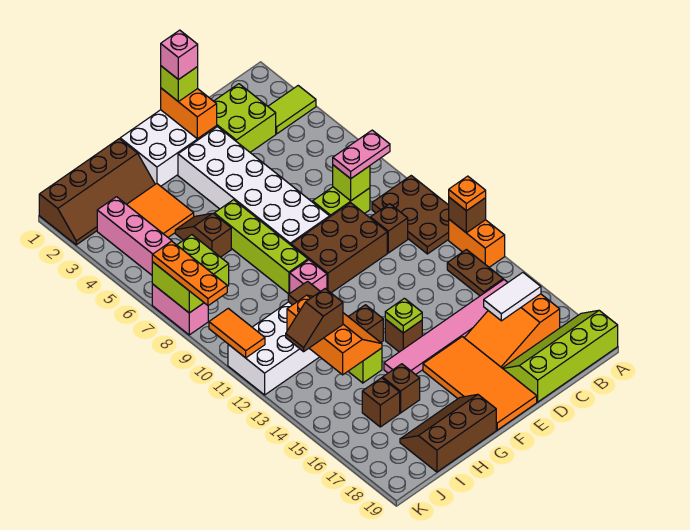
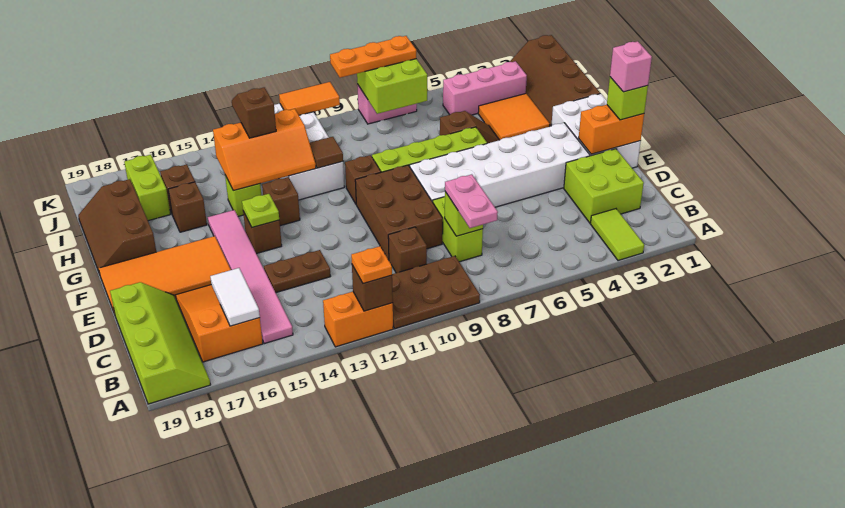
brown plate B13:B14 level 1 -> brown plate D13:D14 level 1
pink brick G10 level 1 -> brown brick G10 level 1
brown slope G18:I19 level 1 top 19 -> brown slope G18:I19 level 1 top 18
none -> lime brick I17:J17 level 1

